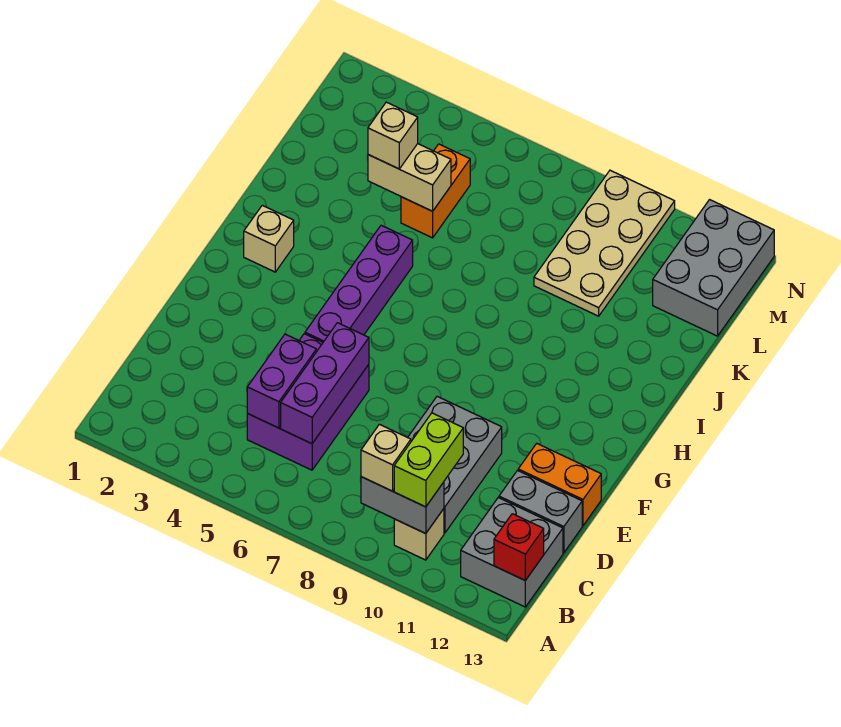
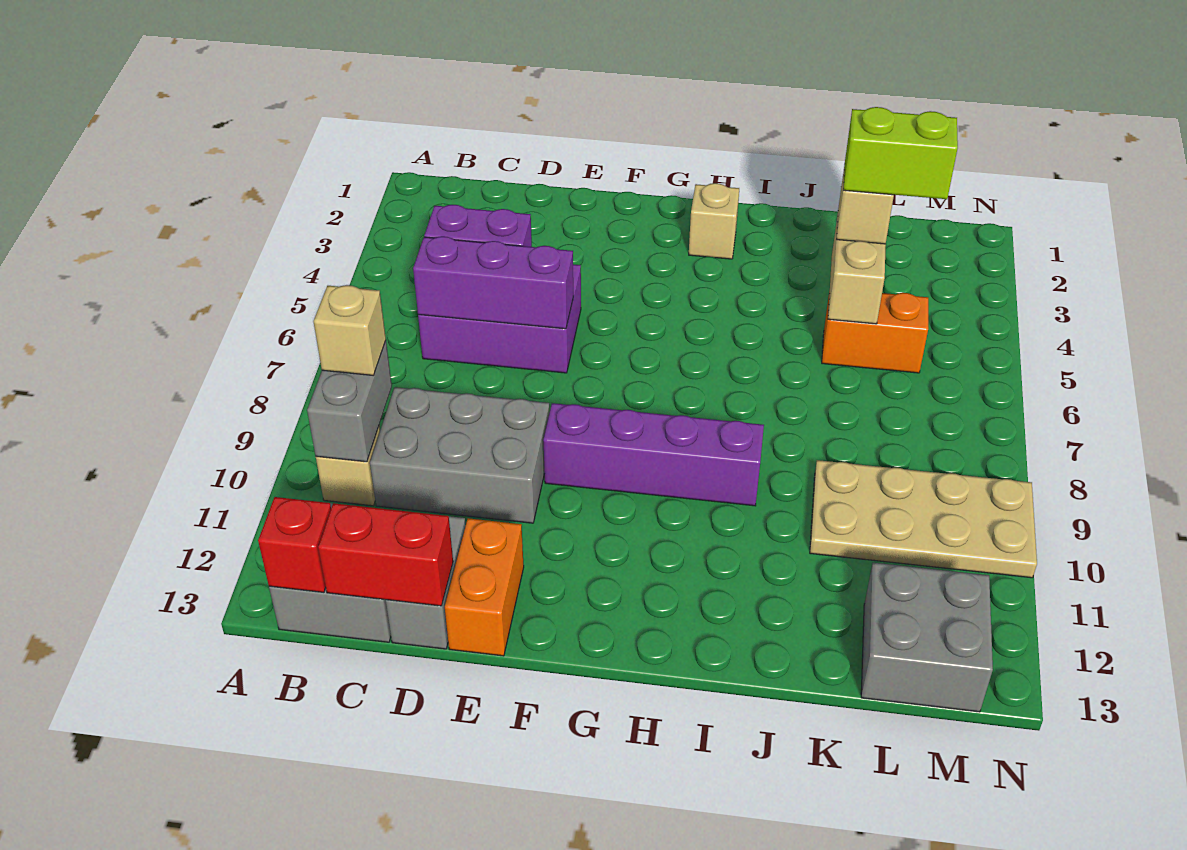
lime brick B10:C10 level 3 -> lime brick K4:L4 level 4
none -> red brick C13:D13 level 2
purple brick F5:I5 level 1 -> purple brick F9:I9 level 1
grey brick L12:N13 level 1 -> grey brick L12:M13 level 1

